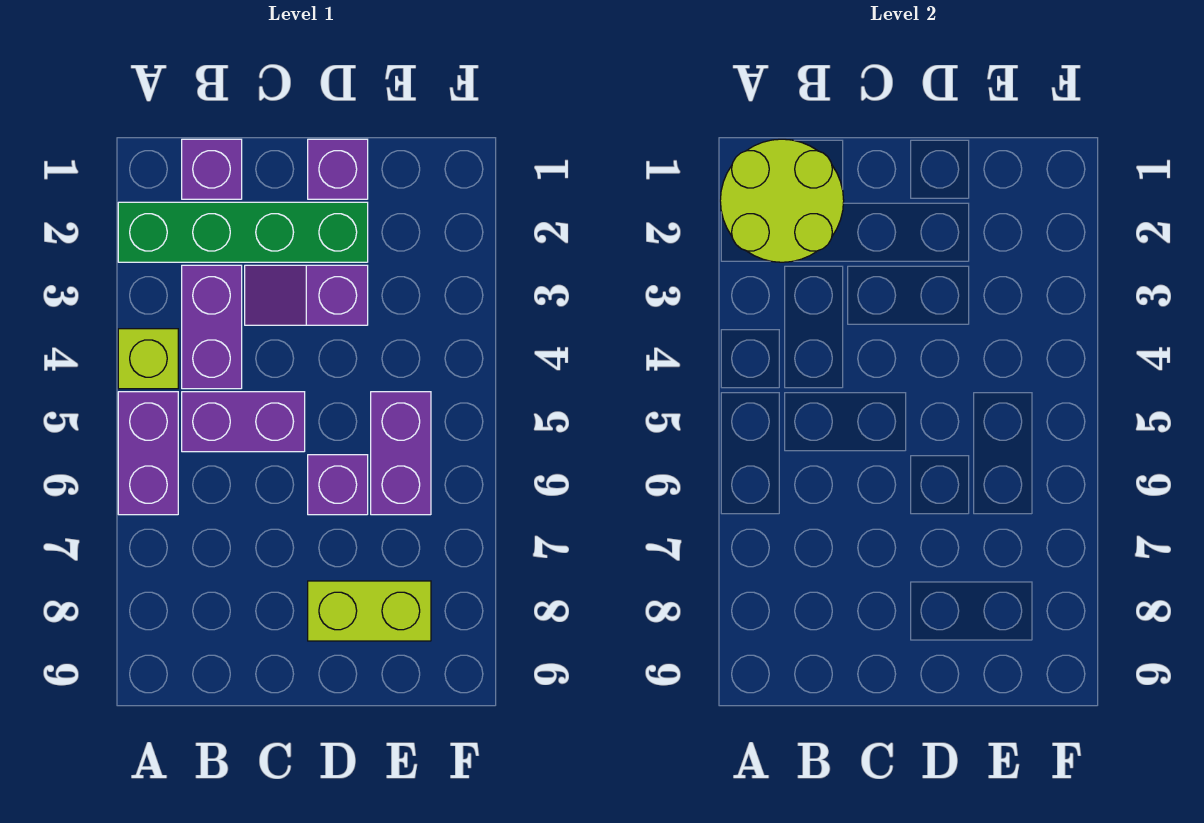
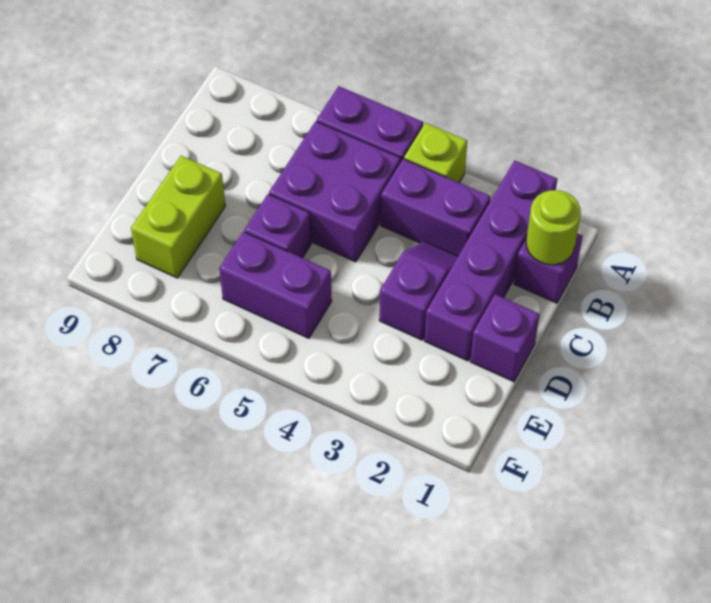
lime round brick A1:B2 level 2 -> lime round brick B1 level 2
green brick A2:D2 level 1 -> purple brick A2:D2 level 1
purple brick B5:C5 level 1 -> purple brick B5:C6 level 1

